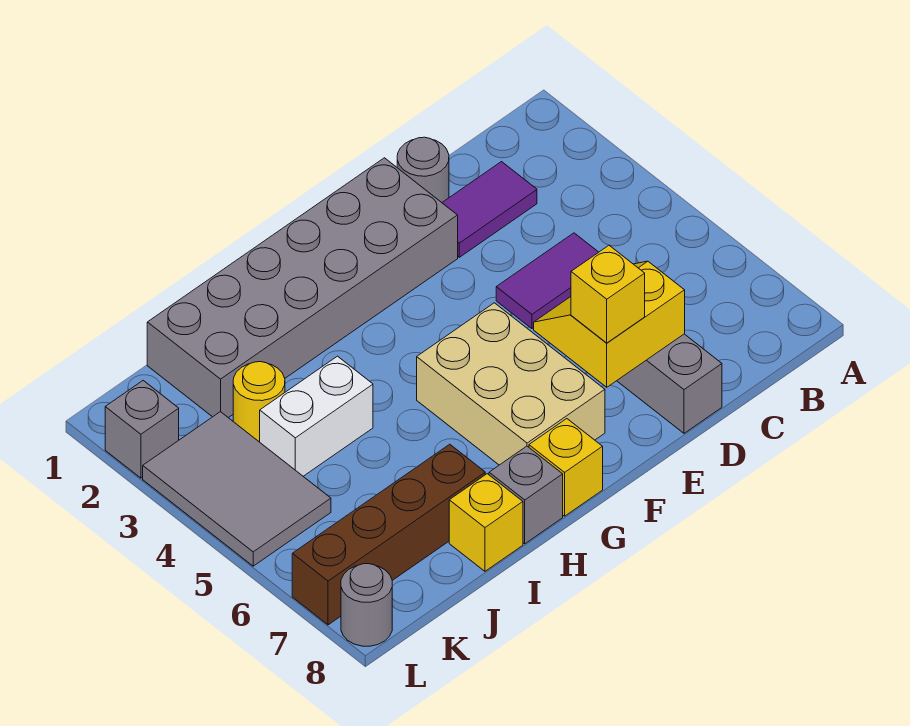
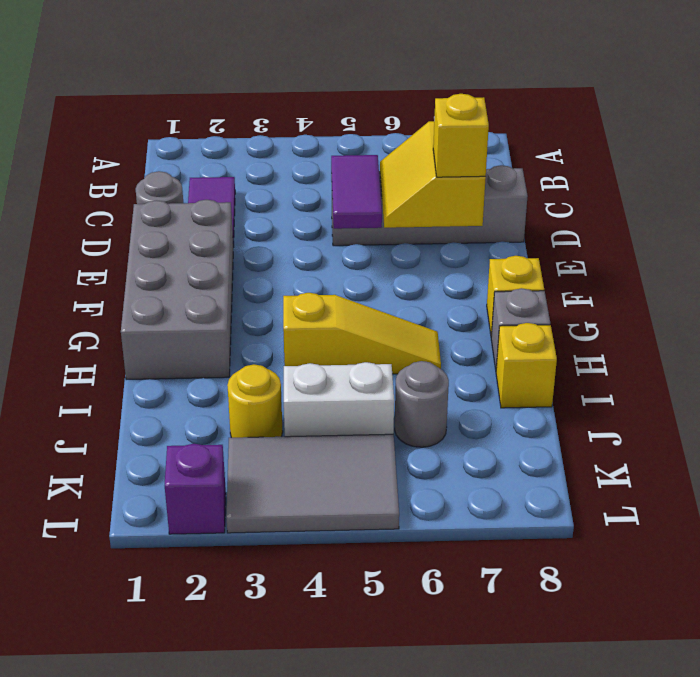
grey brick E1:J2 level 1 -> grey brick E1:H2 level 1
tan brick F5:G7 level 1 -> none
none -> yellow slope H4:H6 level 1 top 4
white brick I4:J4 level 1 -> white brick J4:J5 level 1
brown brick I7:L7 level 1 -> none
grey brick L2 level 1 -> purple brick L2 level 1
grey round brick L8 level 1 -> grey round brick J6 level 1

